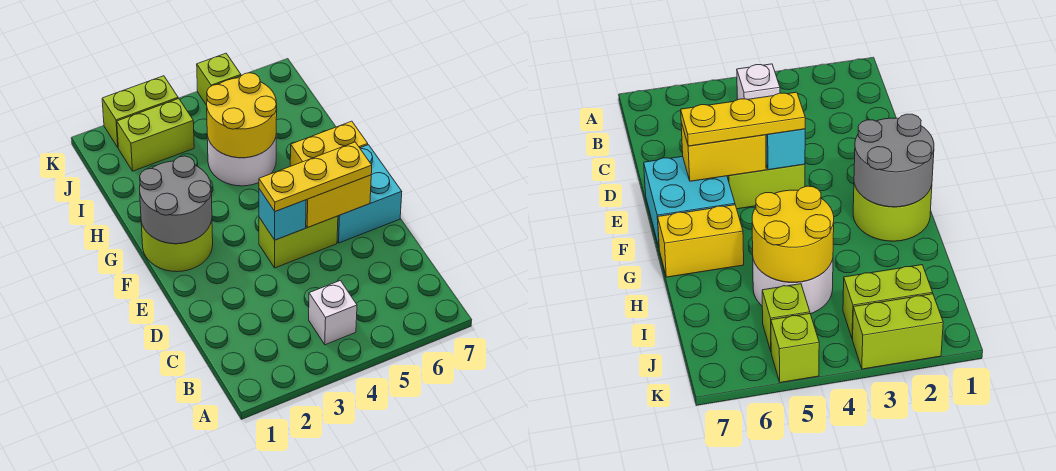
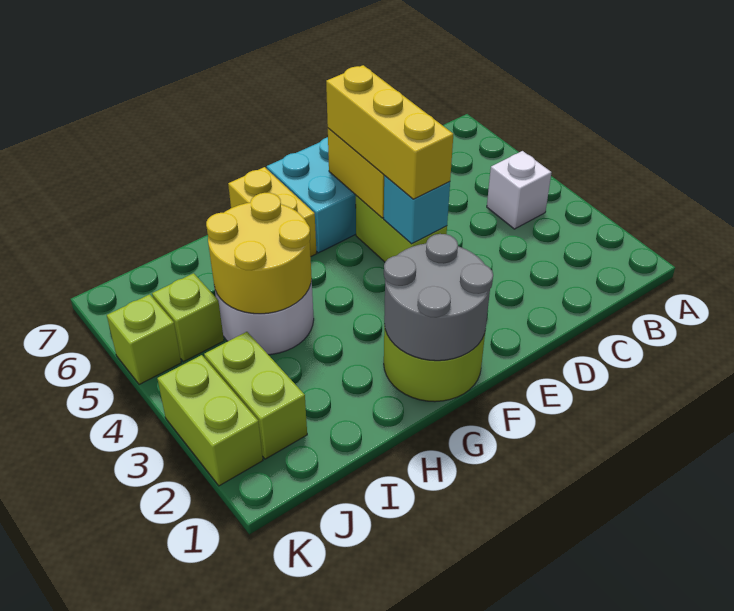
yellow plate E4:E6 level 3 -> yellow brick E4:E6 level 3

